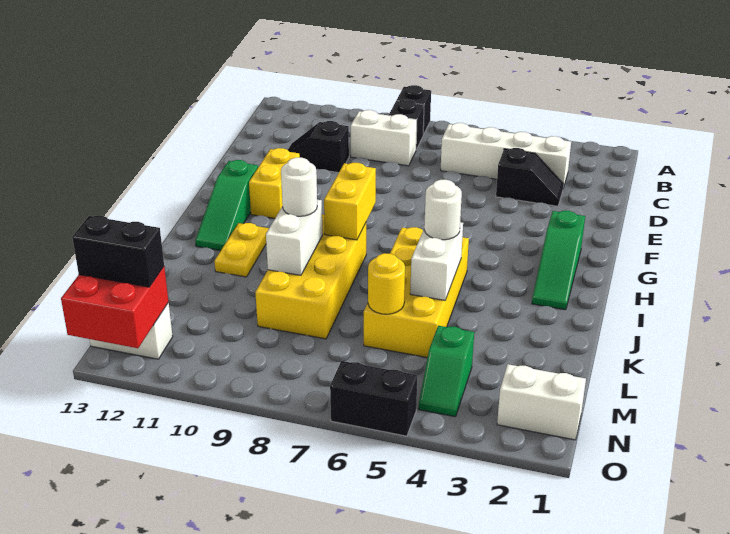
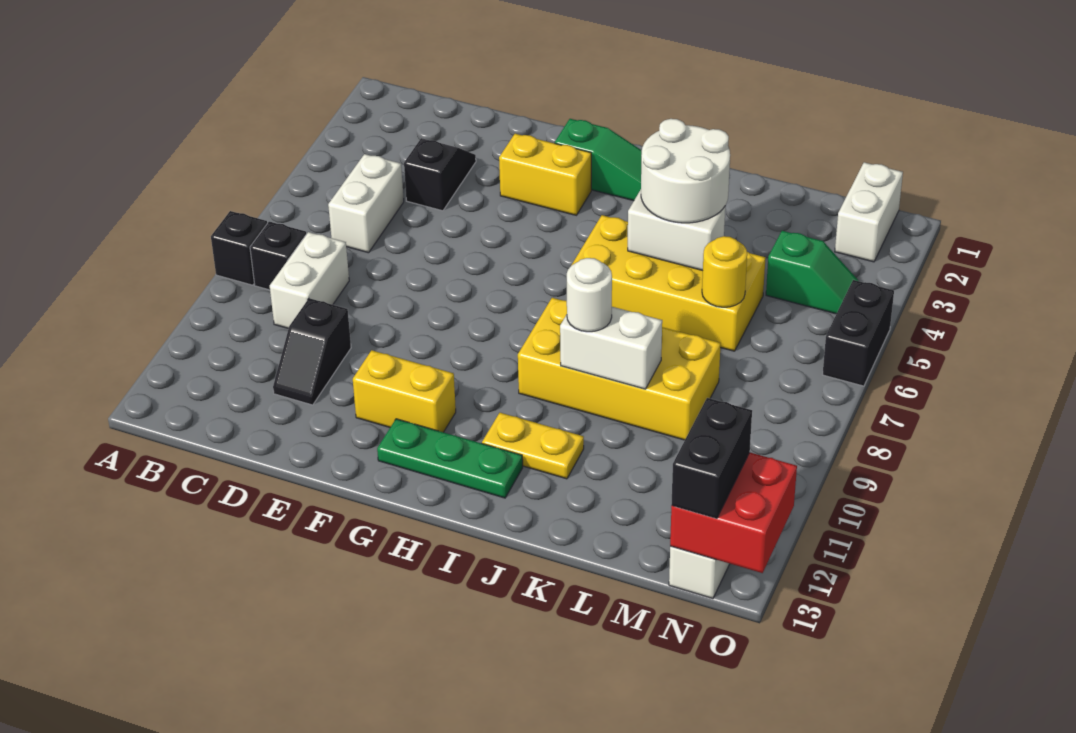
white brick C3:C6 level 1 -> white brick C5:C6 level 1
green slope G12:I12 level 1 top G -> green plate G12:I12 level 1
yellow brick H8:I8 level 2 -> yellow brick F3:G3 level 1
white round brick J5 level 3 -> white round brick J4:K5 level 3

